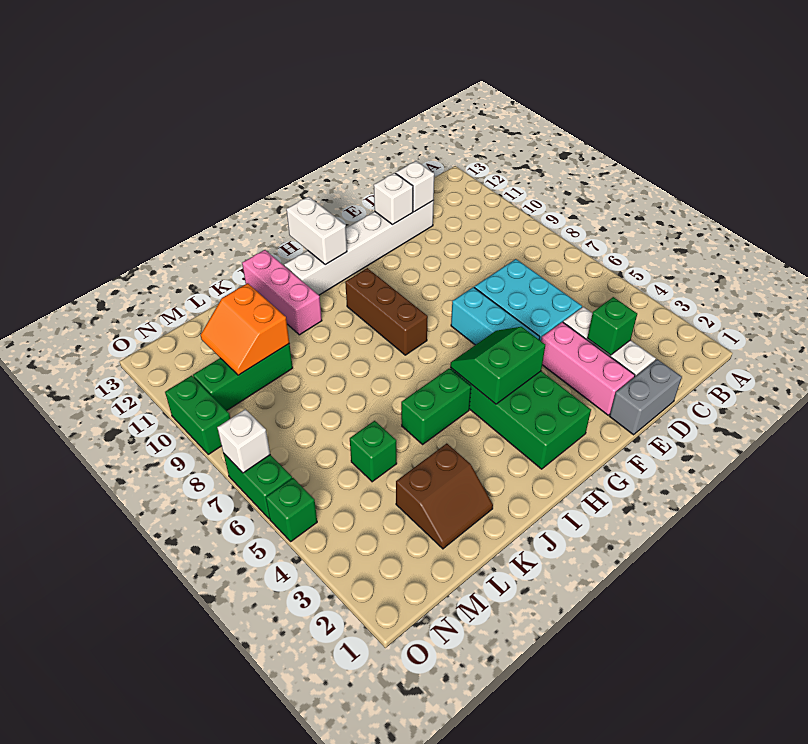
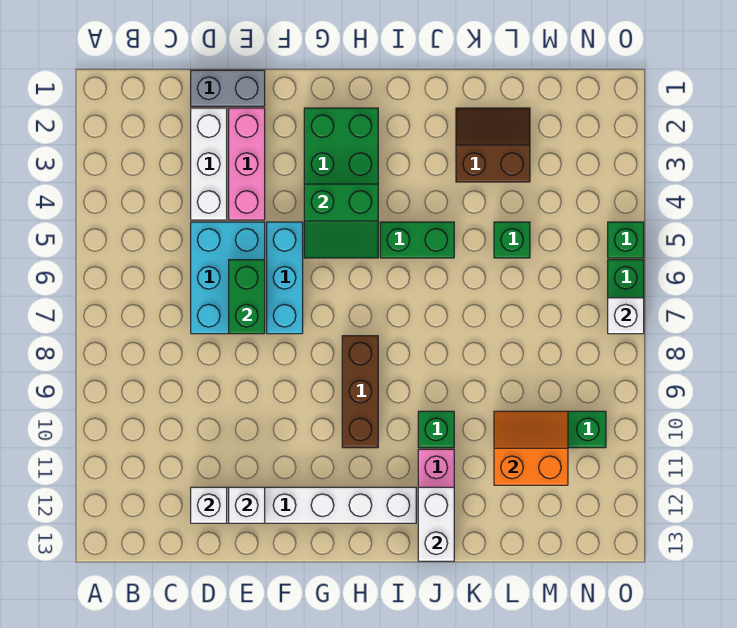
green brick D3 level 2 -> green brick J10 level 1
white brick H12:H13 level 2 -> white brick J12:J13 level 2
orange slope L10:M11 level 2 top L -> orange slope L10:M11 level 2 top 11
green brick O9:O10 level 1 -> green brick E6:E7 level 2

